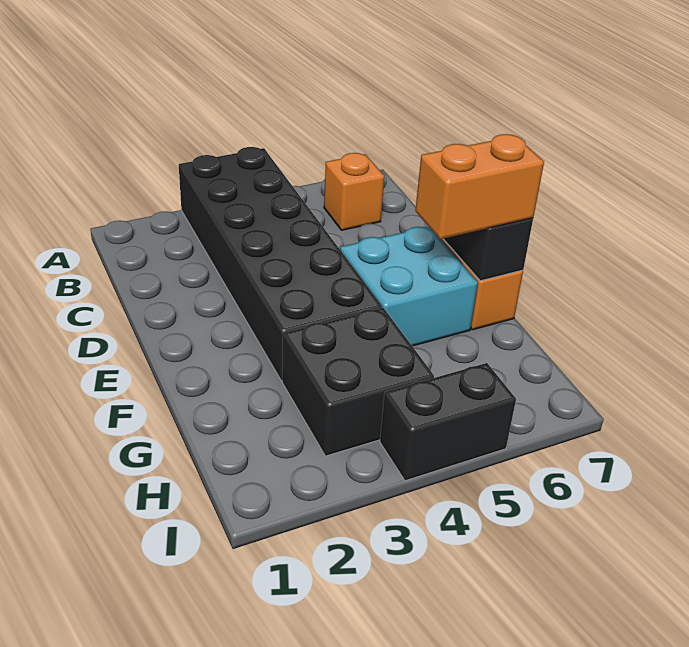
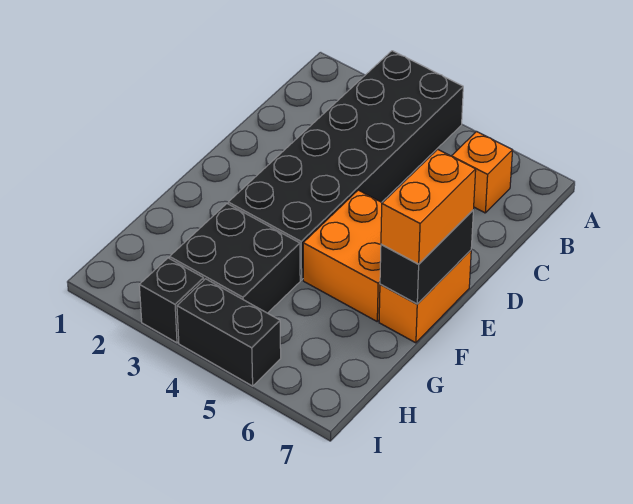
cyan brick E5:F6 level 1 -> orange brick E5:F6 level 1
orange brick F6:F7 level 3 -> orange brick E7:F7 level 3
none -> black brick I3 level 1

